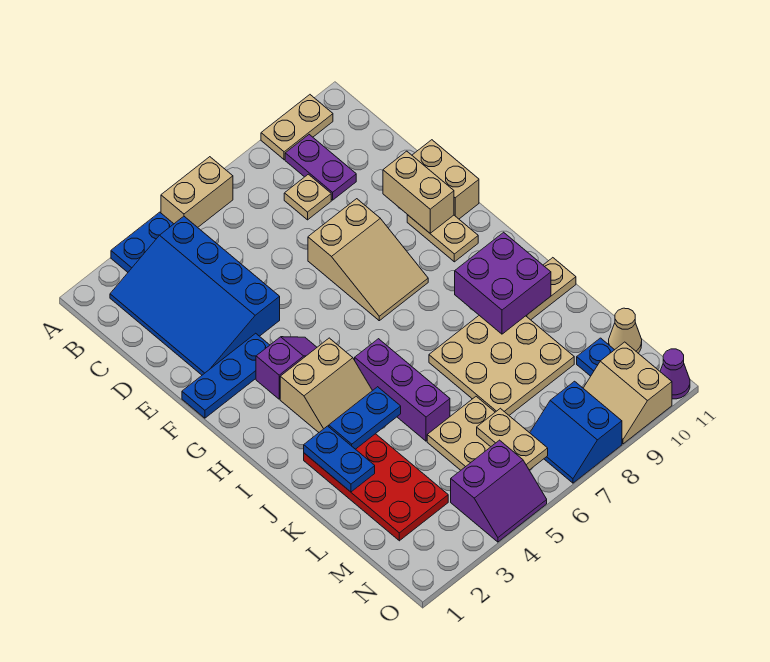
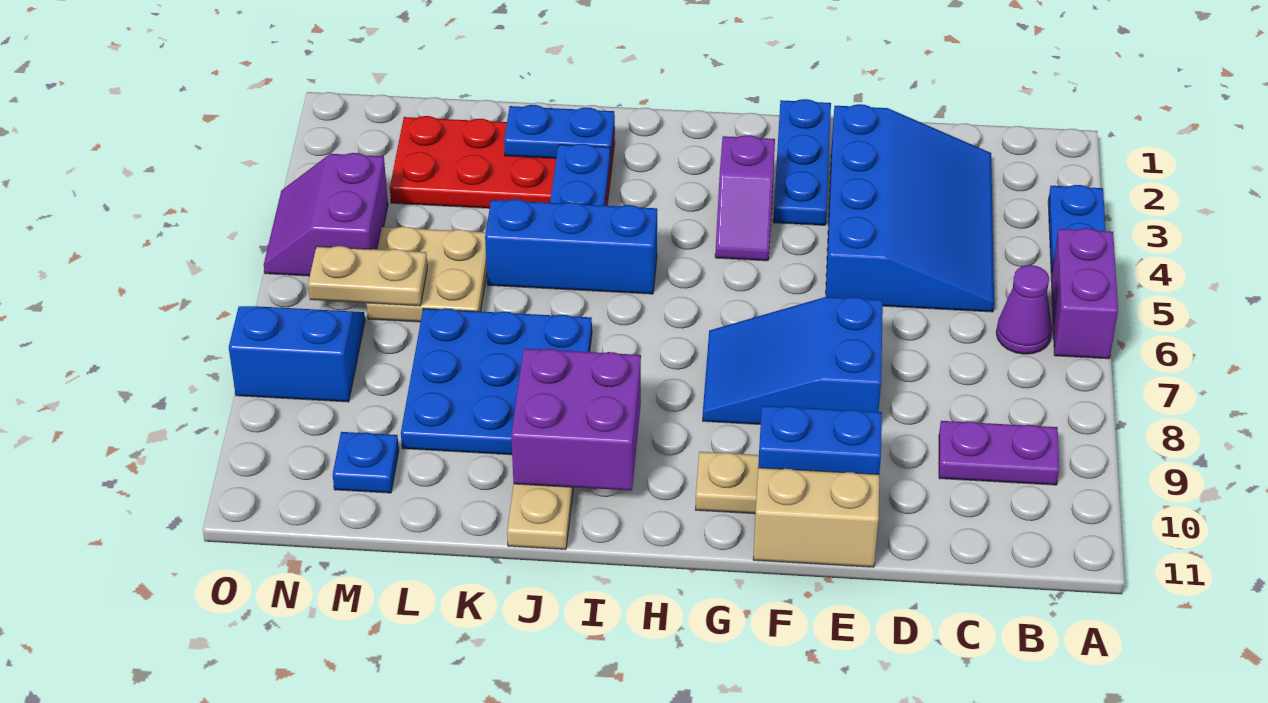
tan brick A5:A6 level 1 -> purple brick A5:A6 level 1
tan plate A9:A10 level 1 -> none
blue slope B2:E4 level 1 top 4 -> blue slope C2:E5 level 1 top E
tan plate C8 level 1 -> none
tan slope E7:G8 level 1 top E -> blue slope E7:G8 level 1 top E
tan brick E10:F10 level 2 -> blue brick E10:F10 level 2
tan slope H3:I4 level 1 top H -> none
purple brick I5:K5 level 1 -> blue brick I5:K5 level 1
tan plate J7:L9 level 1 -> blue plate J7:L9 level 1
tan cone M11 level 1 -> none
tan slope N9:O10 level 1 top 10 -> none
purple cone O11 level 1 -> purple cone B6 level 1

